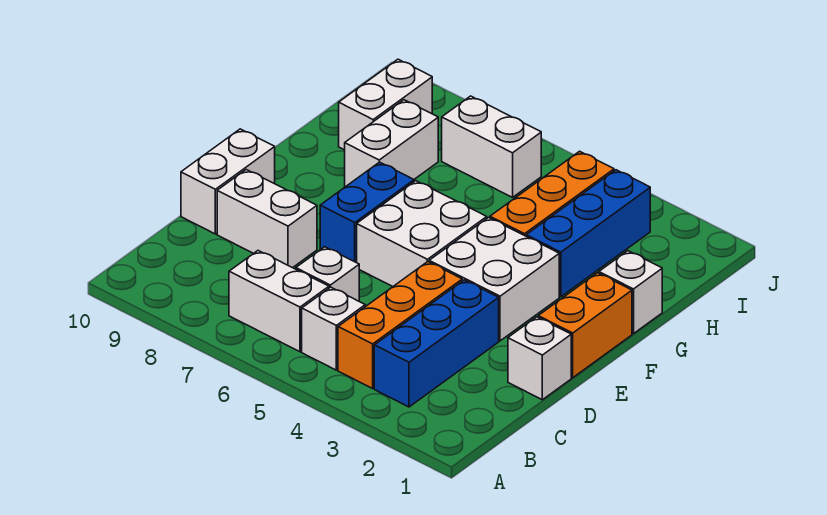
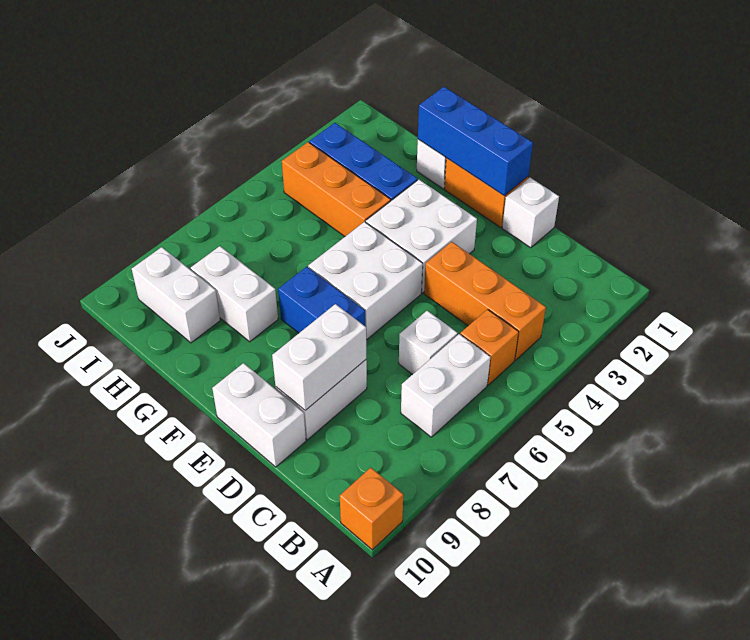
none -> orange brick A10 level 1
blue brick B3:D3 level 1 -> blue brick E1:G1 level 2
white brick B5 level 1 -> orange brick B5 level 1
white brick I6:I7 level 1 -> white brick D8:D9 level 2

